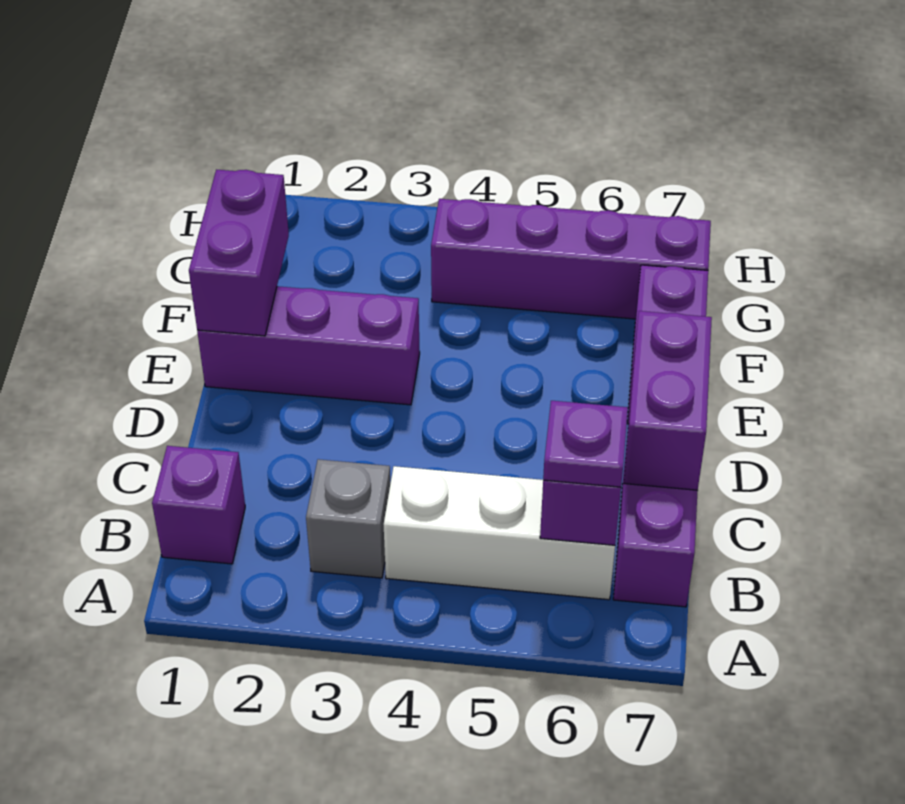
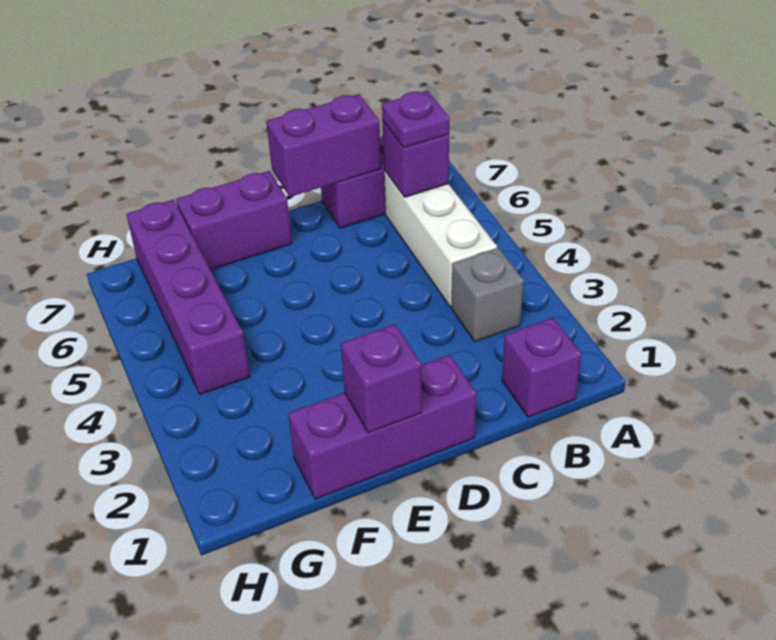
purple brick E1:E3 level 1 -> purple brick D1:F1 level 1
purple brick E1:F1 level 2 -> purple brick E1 level 2

